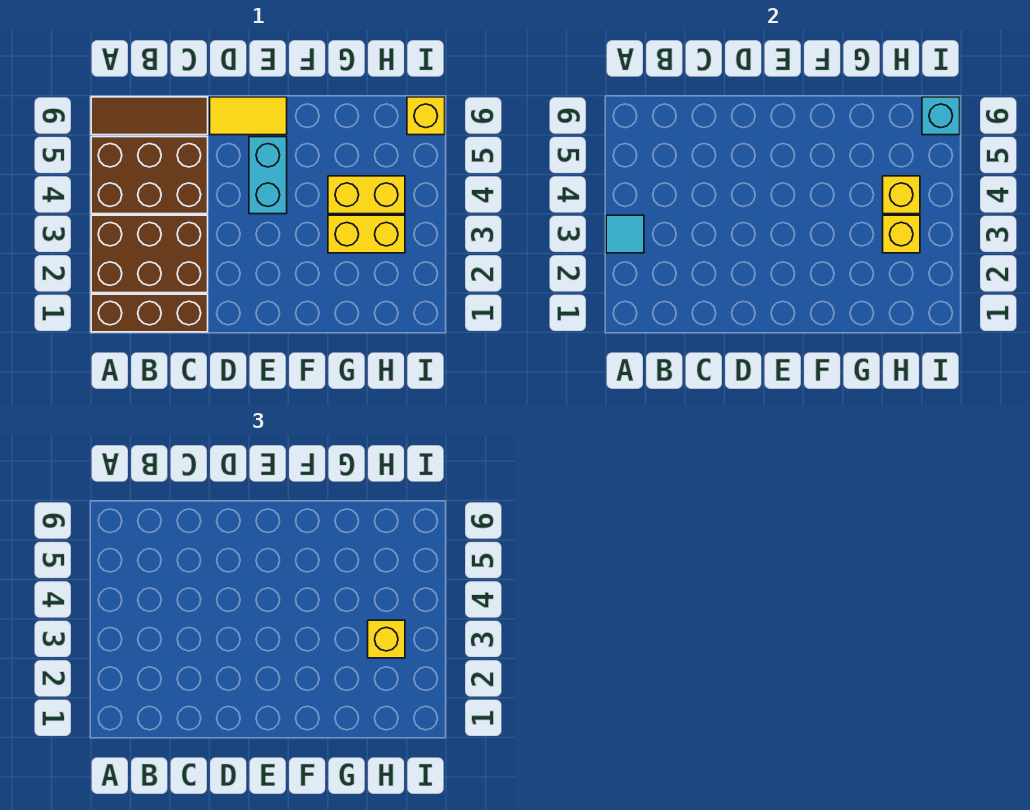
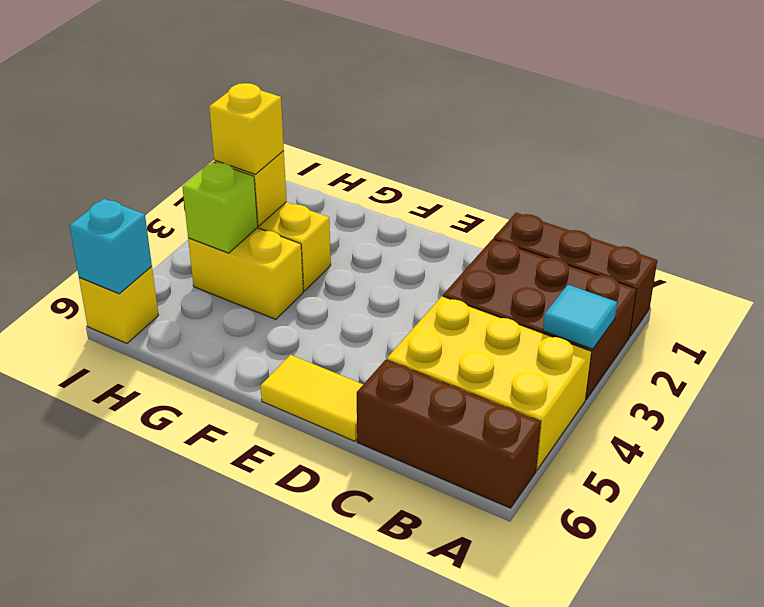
brown brick A4:C5 level 1 -> yellow brick A4:C5 level 1
brown tile A6:C6 level 1 -> brown brick A6:C6 level 1
cyan brick E4:E5 level 1 -> none
yellow brick H4 level 2 -> lime brick H4 level 2

